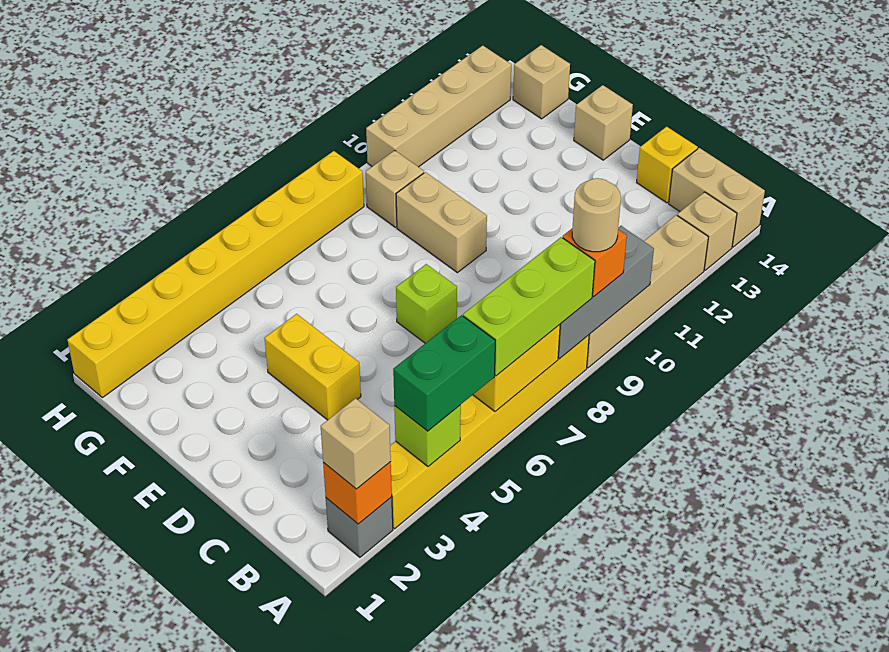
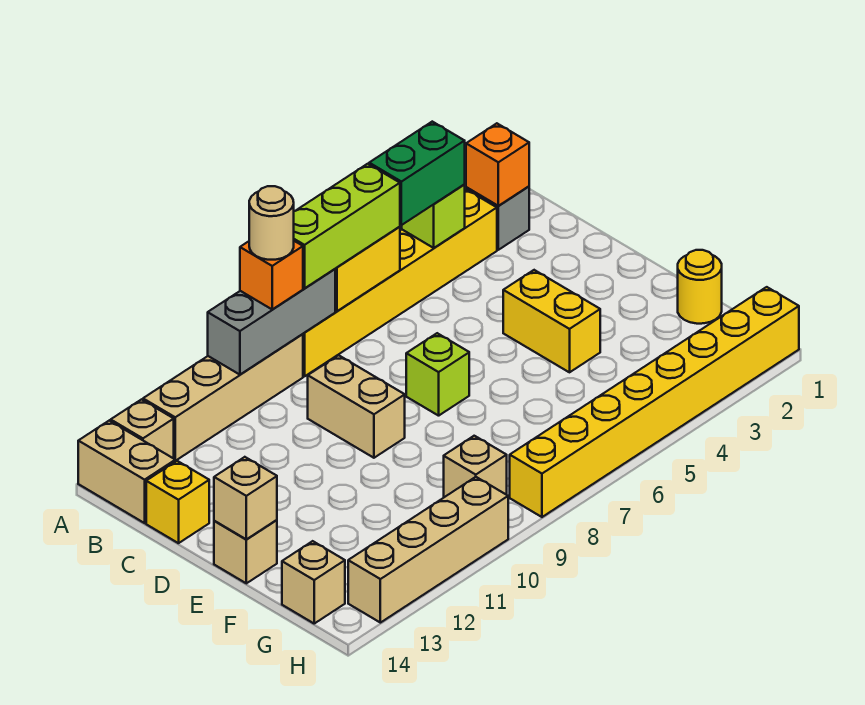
tan brick A2 level 3 -> tan brick E14 level 2
tan brick E9:F9 level 1 -> tan brick C9:D9 level 1
none -> yellow round brick F1 level 1

